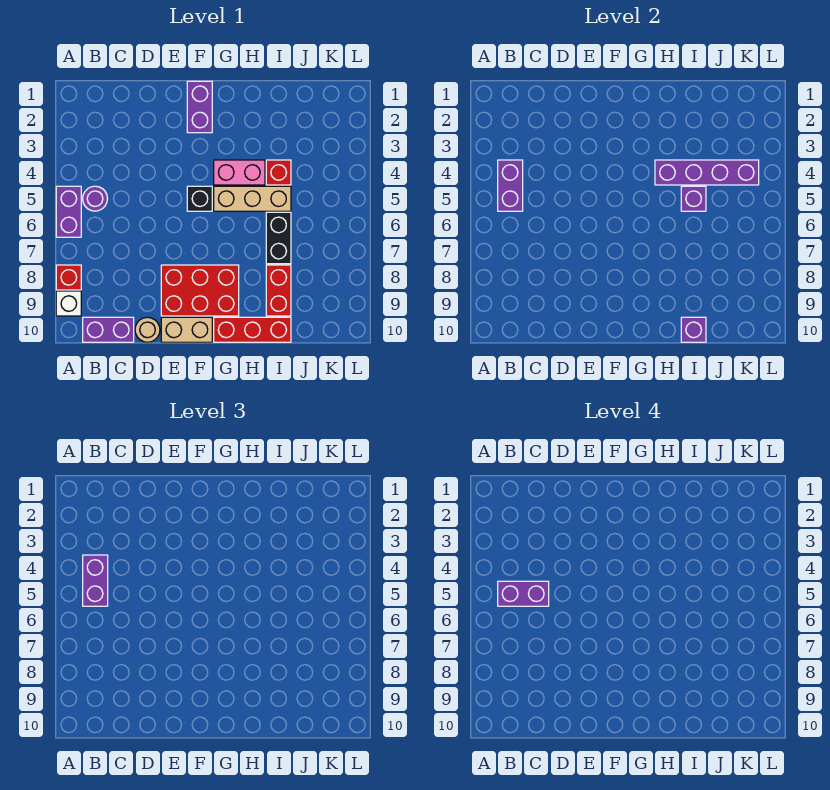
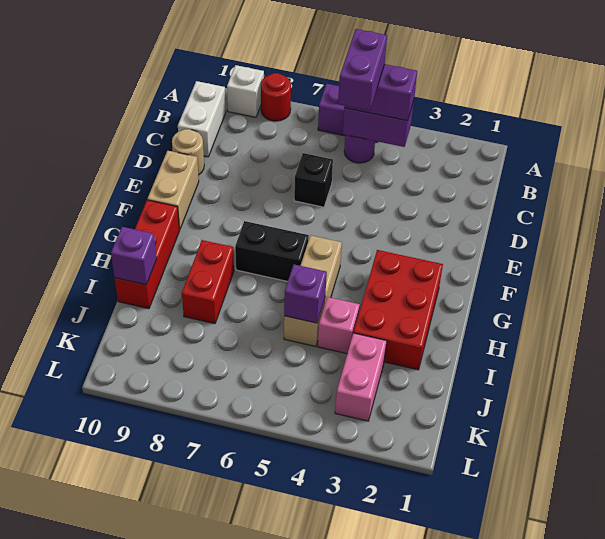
red brick A8 level 1 -> red round brick A8 level 1
purple brick B10:C10 level 1 -> white brick B10:C10 level 1
red brick E8:G9 level 1 -> red brick G2:I3 level 1
purple brick F1:F2 level 1 -> none
black brick F5 level 1 -> black brick D6 level 1
pink brick G4:H4 level 1 -> pink brick J3:K3 level 1
purple brick H4:K4 level 2 -> none
red brick I4 level 1 -> pink brick I4 level 1
black brick I6:I7 level 1 -> black brick G6:G7 level 1
red brick I8:I9 level 1 -> red brick H8:I8 level 1

